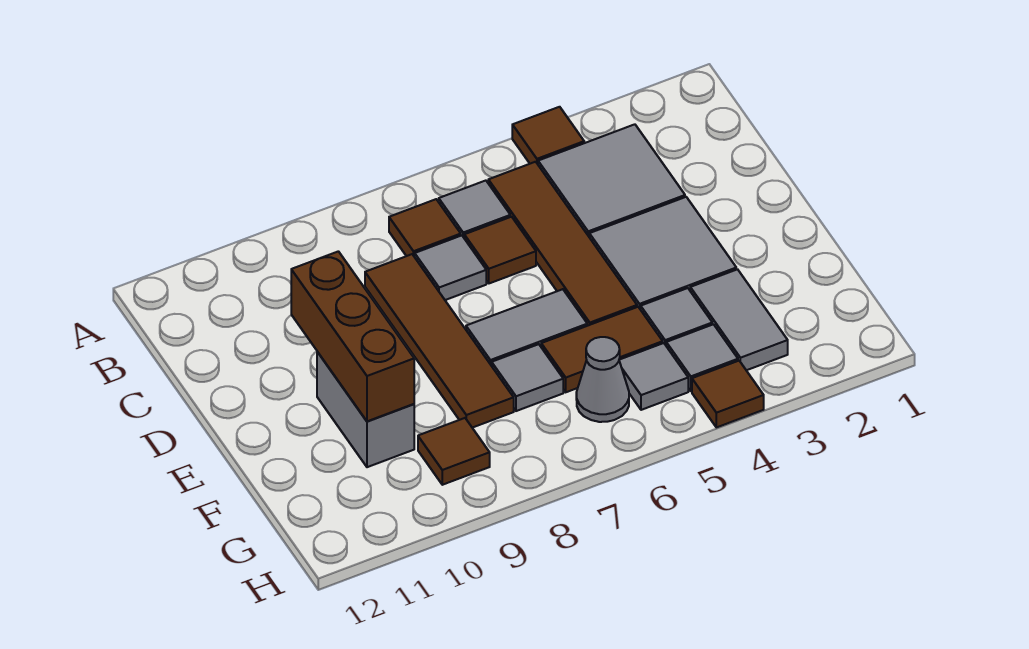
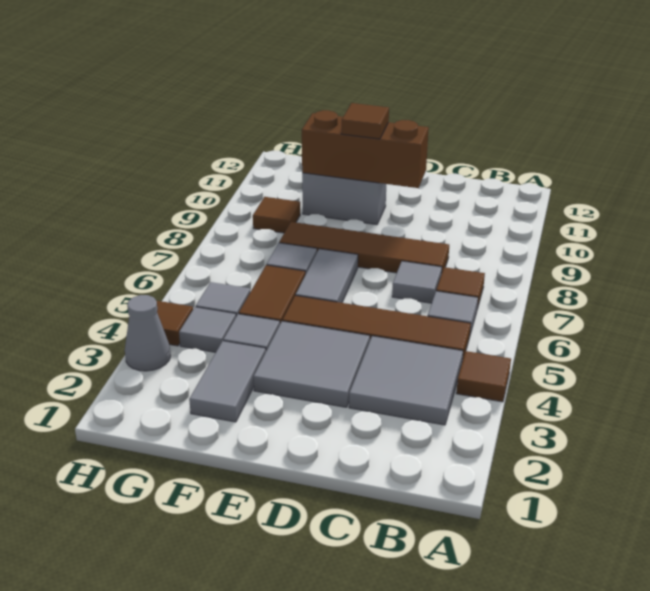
brown tile C6 level 1 -> brown tile E10 level 3
grey tile F3:G3 level 1 -> grey tile F2:F3 level 1
grey cone G6 level 1 -> grey cone H3 level 1

